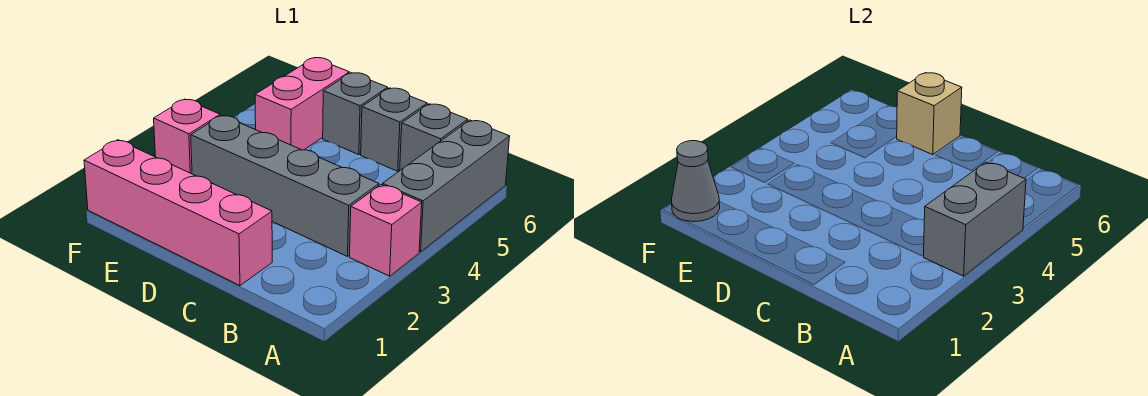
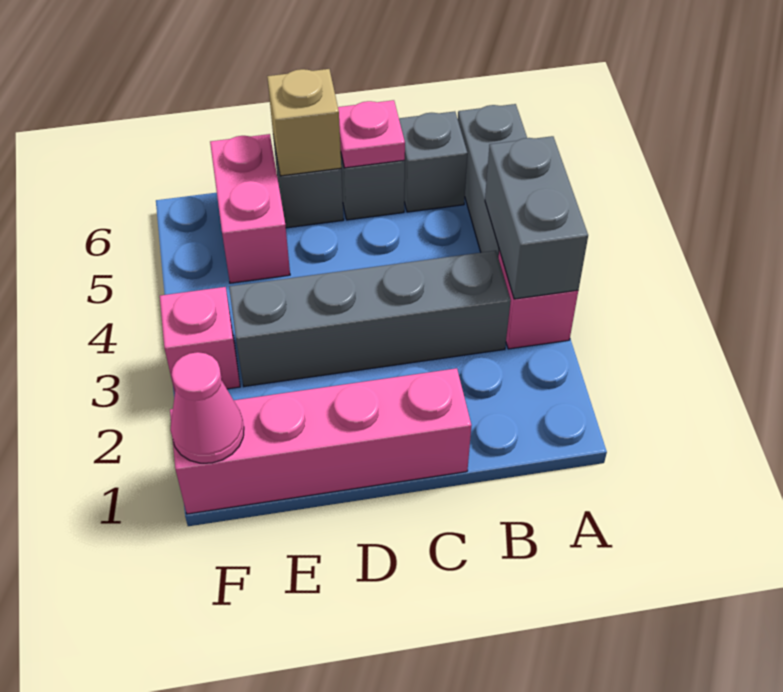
none -> pink plate C6 level 2
grey cone F1 level 2 -> pink cone F1 level 2

